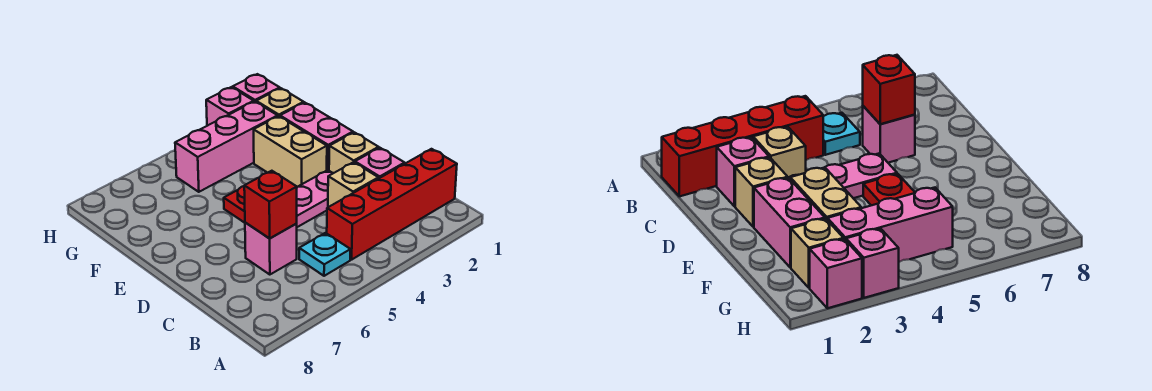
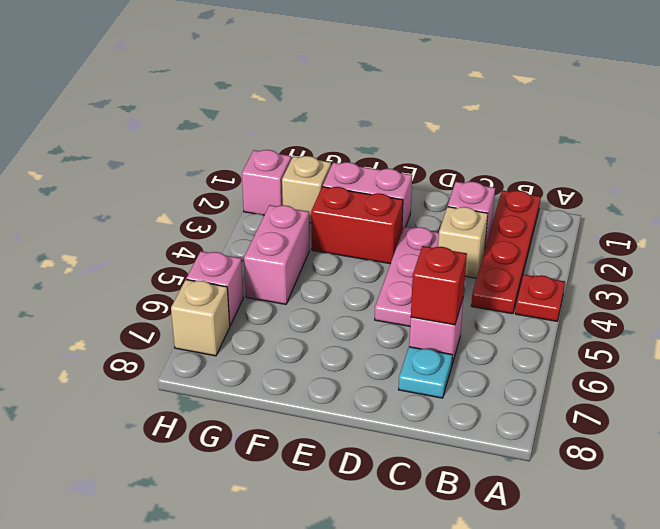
red brick B1:B4 level 1 -> red plate B1:B4 level 1
cyan plate B5 level 1 -> cyan plate C7 level 1
tan brick D2 level 1 -> tan brick H7 level 1
tan brick E3:F3 level 1 -> red brick E3:F3 level 1
red plate E5 level 1 -> red plate A4 level 1
pink brick G3:G5 level 1 -> pink brick G4:G5 level 1
pink brick H3 level 1 -> pink brick H6 level 1

